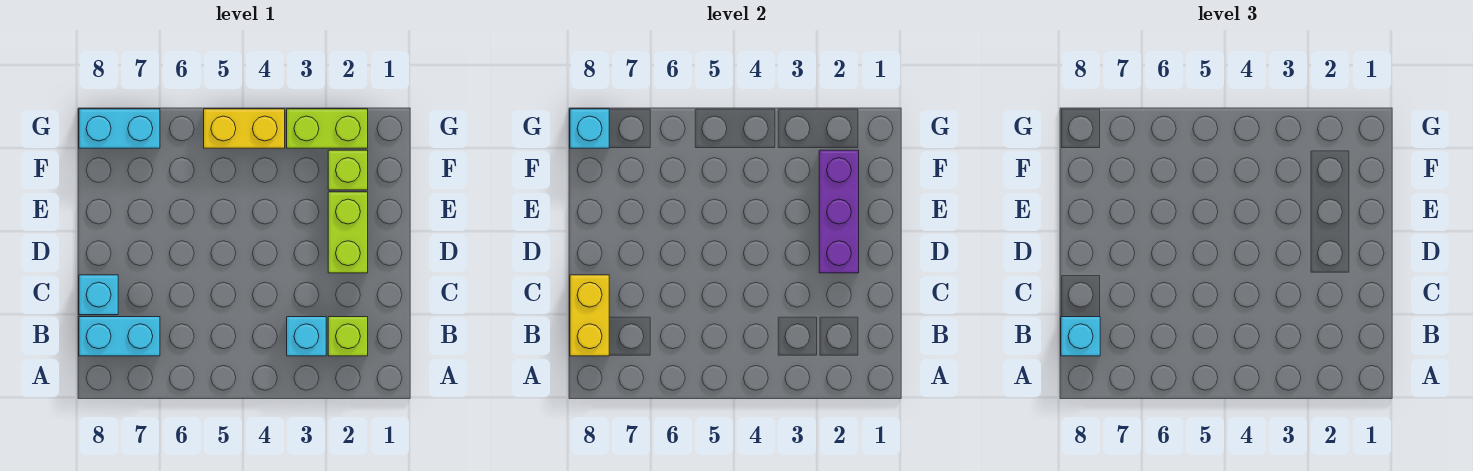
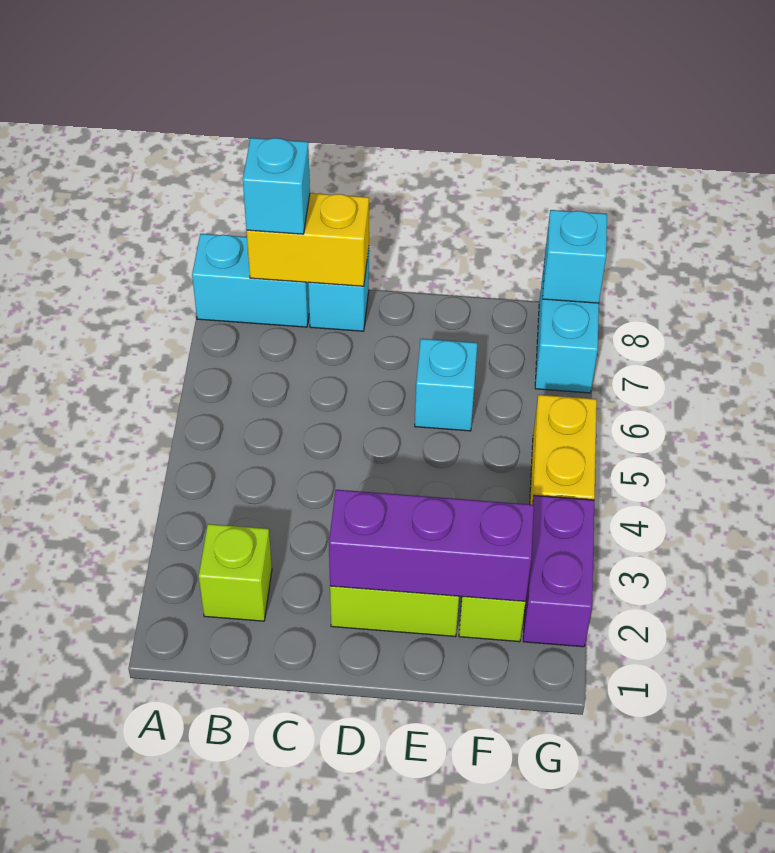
cyan brick B3 level 1 -> cyan brick E6 level 1
cyan brick B7:B8 level 1 -> cyan brick A8:B8 level 1
lime brick G2:G3 level 1 -> purple brick G2:G3 level 1

